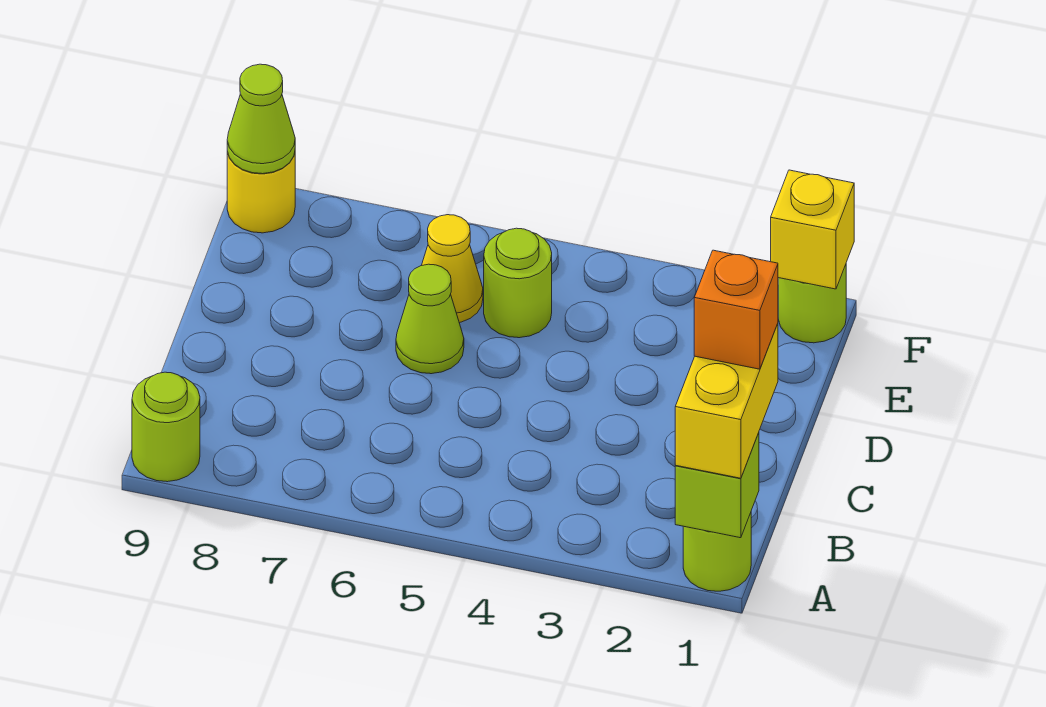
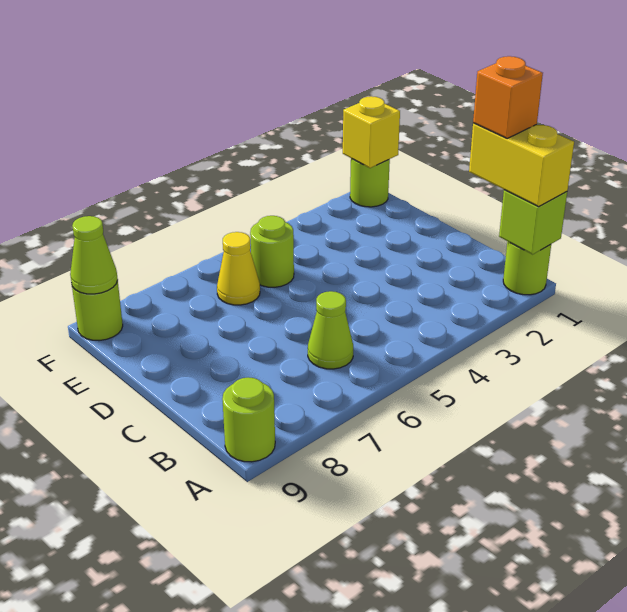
lime cone D6 level 1 -> lime cone B6 level 1
yellow round brick F9 level 1 -> lime round brick F9 level 1

